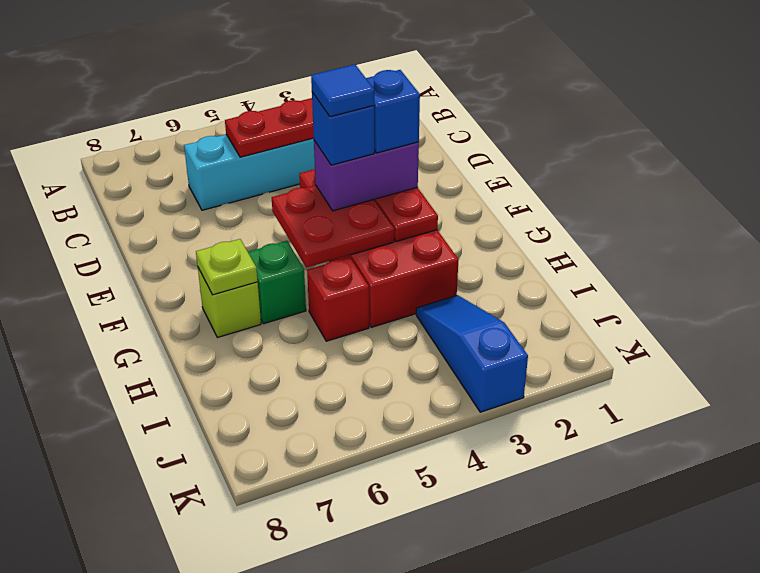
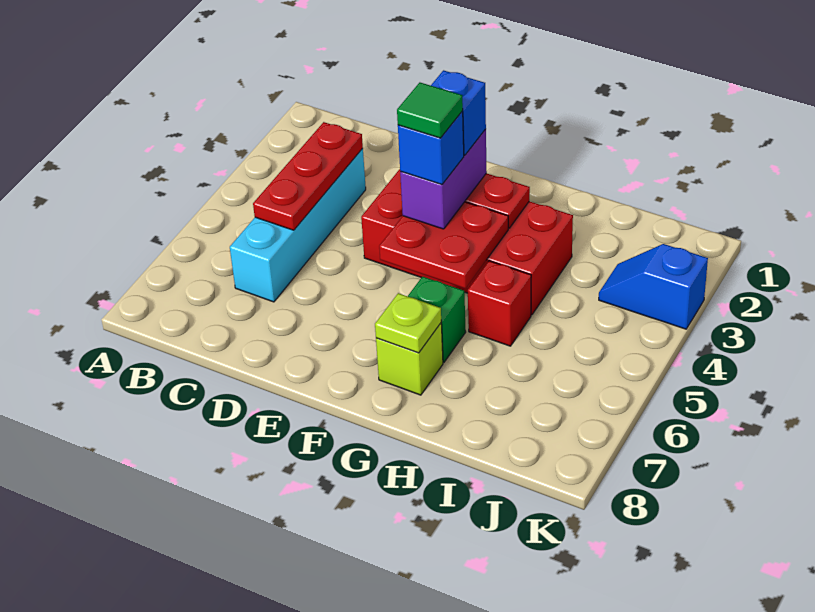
blue tile F4 level 5 -> green tile F4 level 5
blue slope I3:K3 level 1 top K -> blue slope J3:K3 level 1 top K

